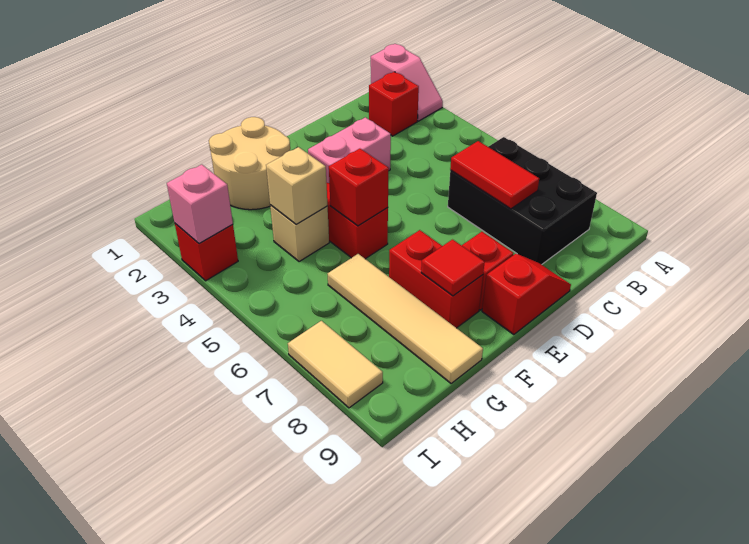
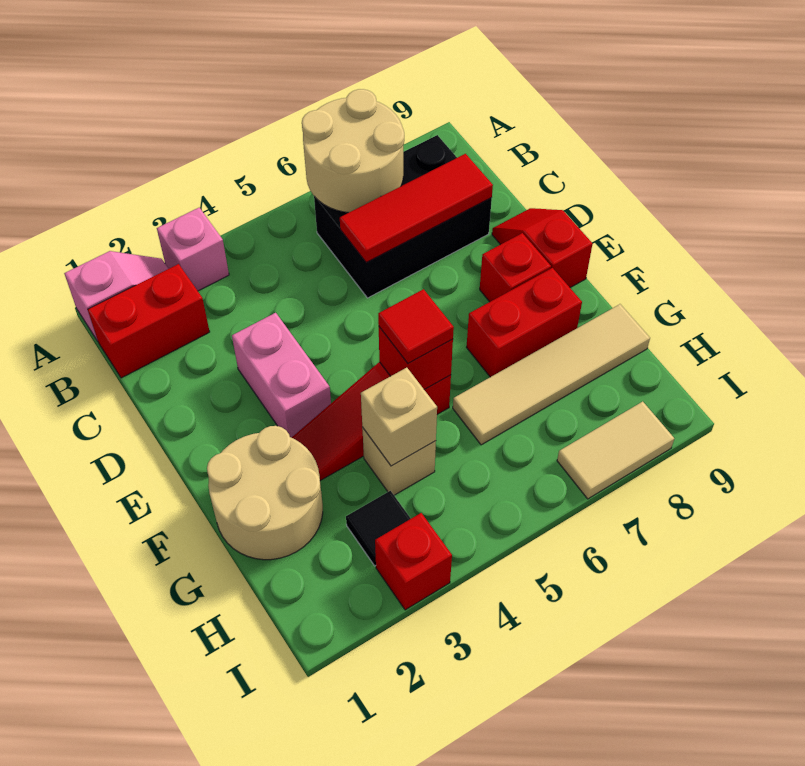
none -> tan round brick A6:B7 level 2
red brick B2 level 1 -> red brick B1:B2 level 1
red tile C6:C7 level 2 -> red tile C6:C8 level 2
red tile F8 level 2 -> red tile F5 level 3
none -> black tile H3 level 1
pink brick I3 level 2 -> pink brick A3 level 1

